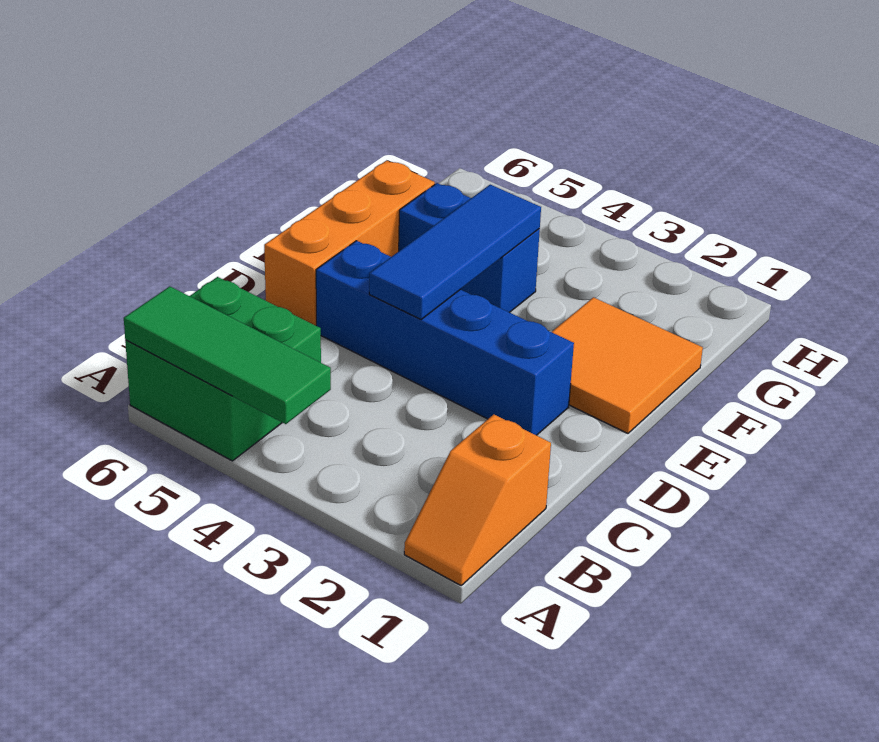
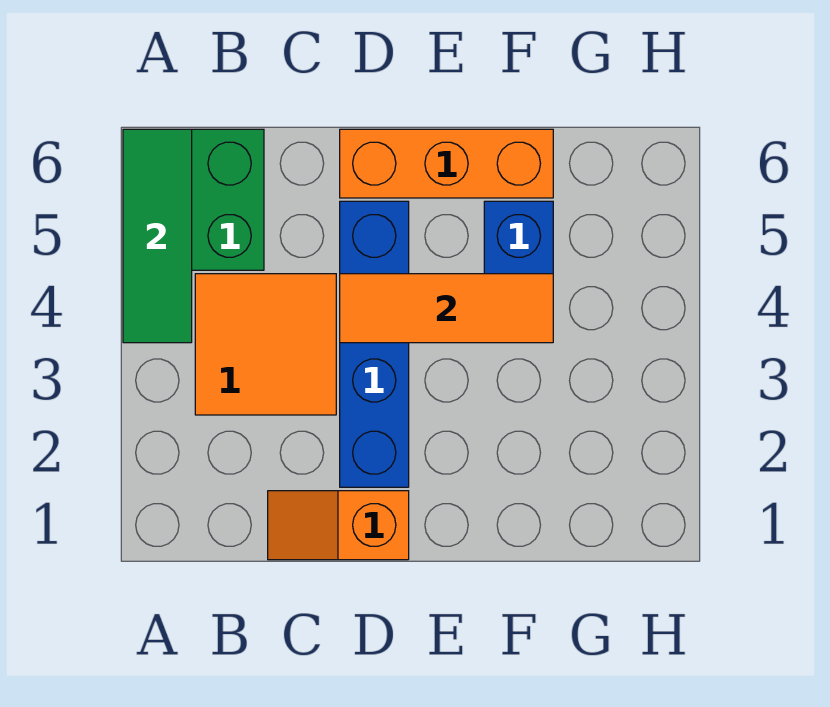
orange slope A1:B1 level 1 top B -> orange slope C1:D1 level 1 top D
blue tile D4:F4 level 2 -> orange tile D4:F4 level 2
orange tile E1:F2 level 1 -> orange tile B3:C4 level 1

